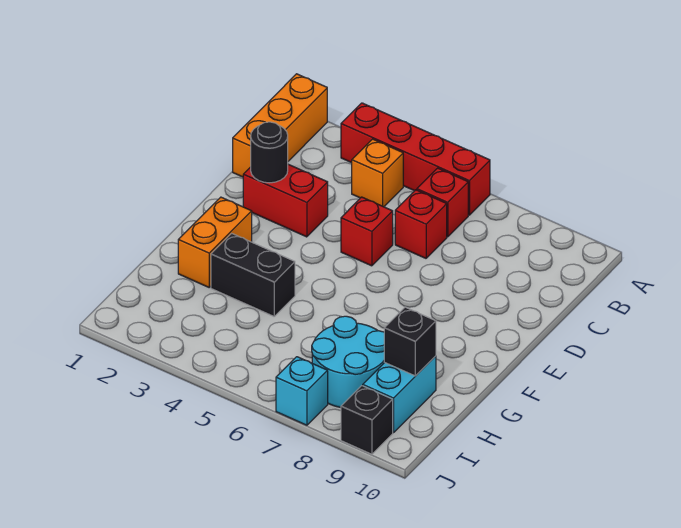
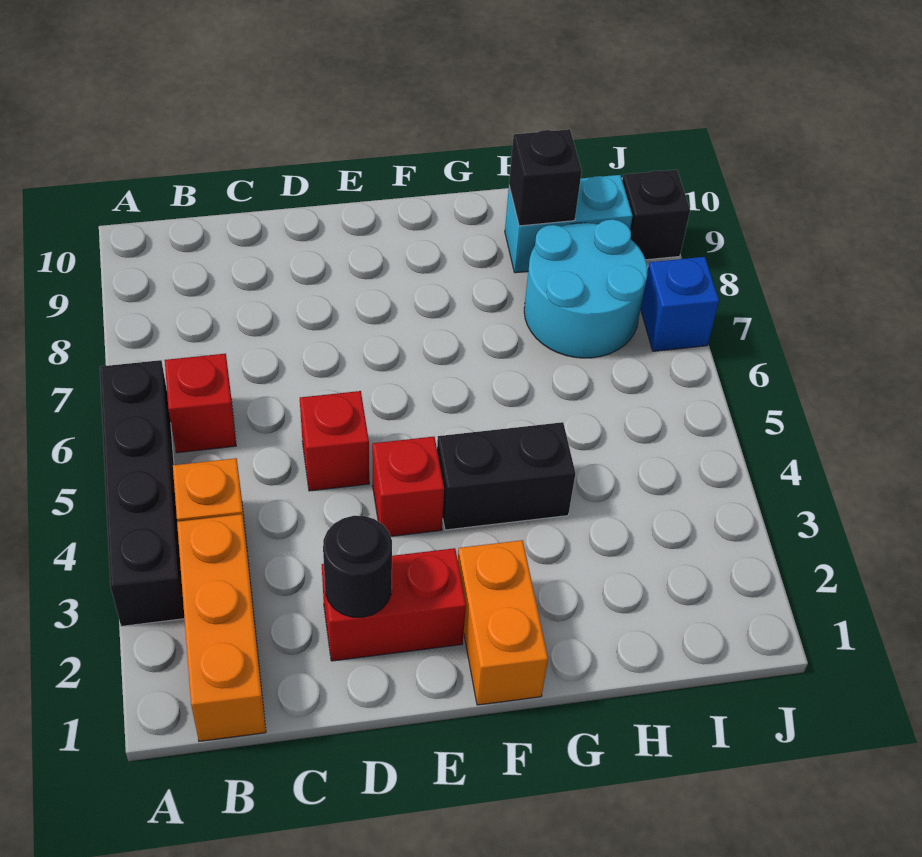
orange brick A1:C1 level 1 -> orange brick B1:B3 level 1
red brick A3:A6 level 1 -> black brick A3:A6 level 1
red brick C6 level 1 -> red brick E4 level 1
red brick D2:D3 level 1 -> red brick D2:E2 level 1
orange brick F2:G2 level 1 -> orange brick F1:F2 level 1
black brick G3:G4 level 1 -> black brick F4:G4 level 1
cyan brick J7 level 1 -> blue brick J7 level 1

